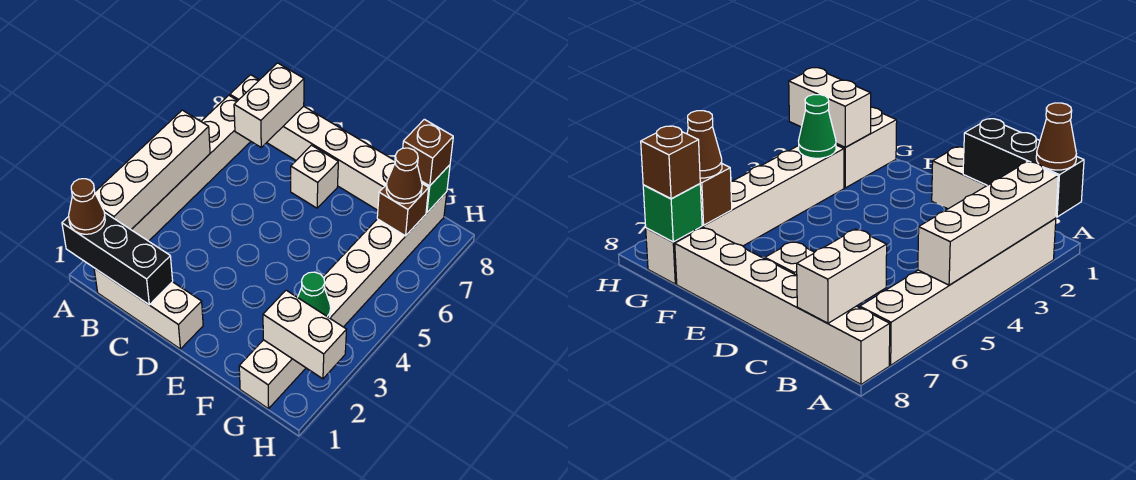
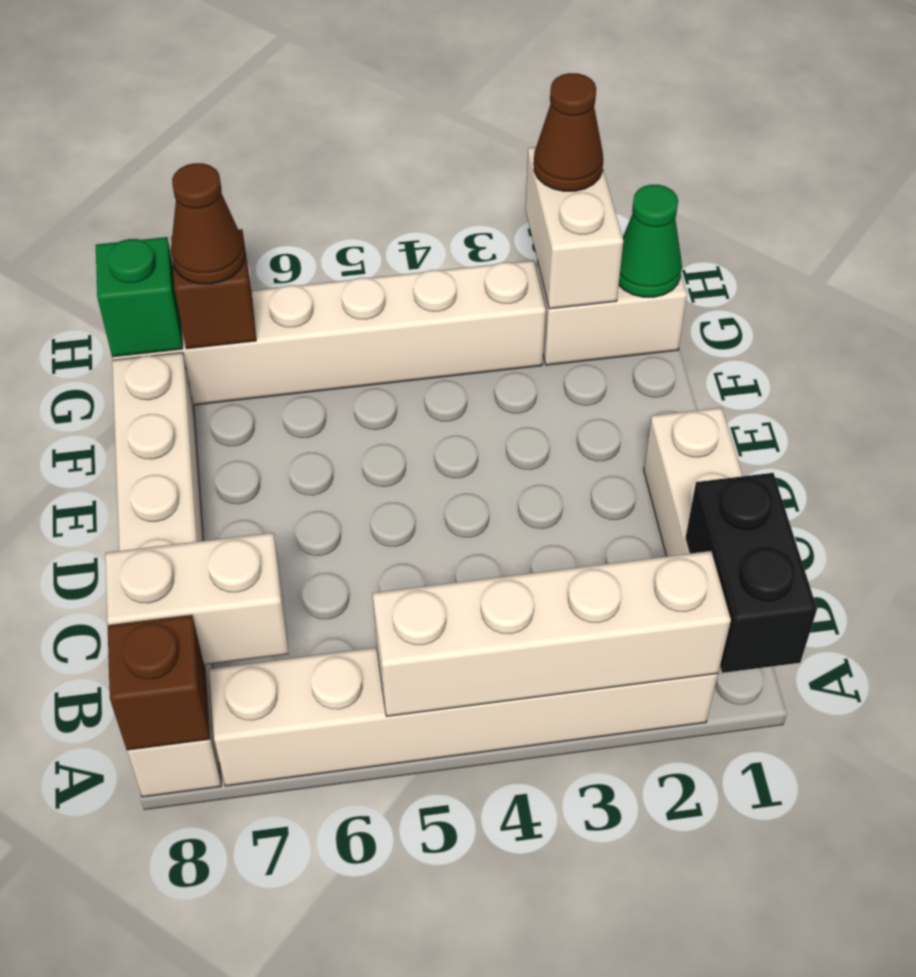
black brick A1:C1 level 2 -> black brick A1:B1 level 2
brown cone A1 level 3 -> brown cone H2 level 3
white brick D7 level 1 -> none
green cone G3 level 2 -> green cone G1 level 2
brown brick G8 level 3 -> brown brick A8 level 2

